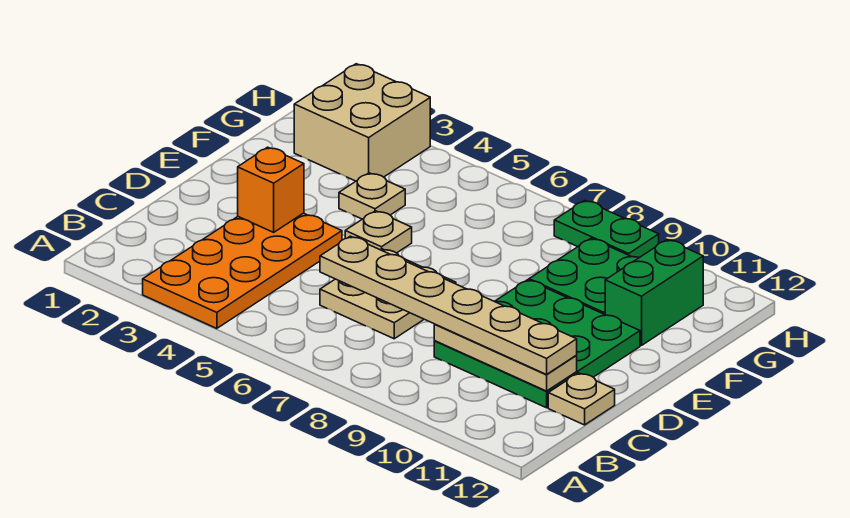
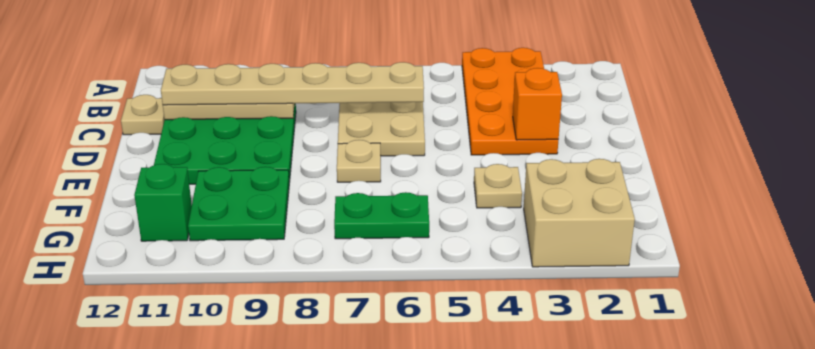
tan plate E5 level 1 -> tan plate E7 level 1
green brick F11:G11 level 1 -> green brick G11 level 1
green plate H8:H9 level 1 -> green plate G6:G7 level 1

